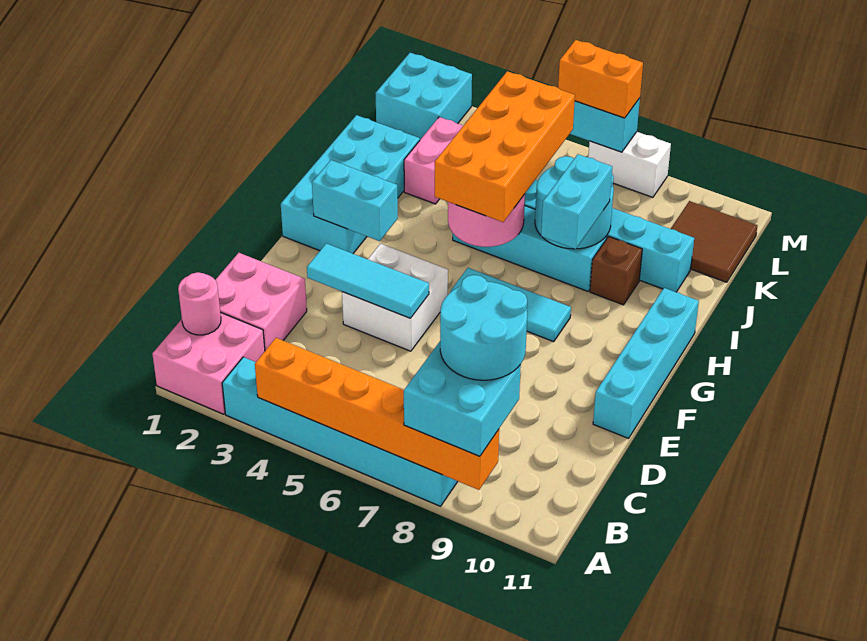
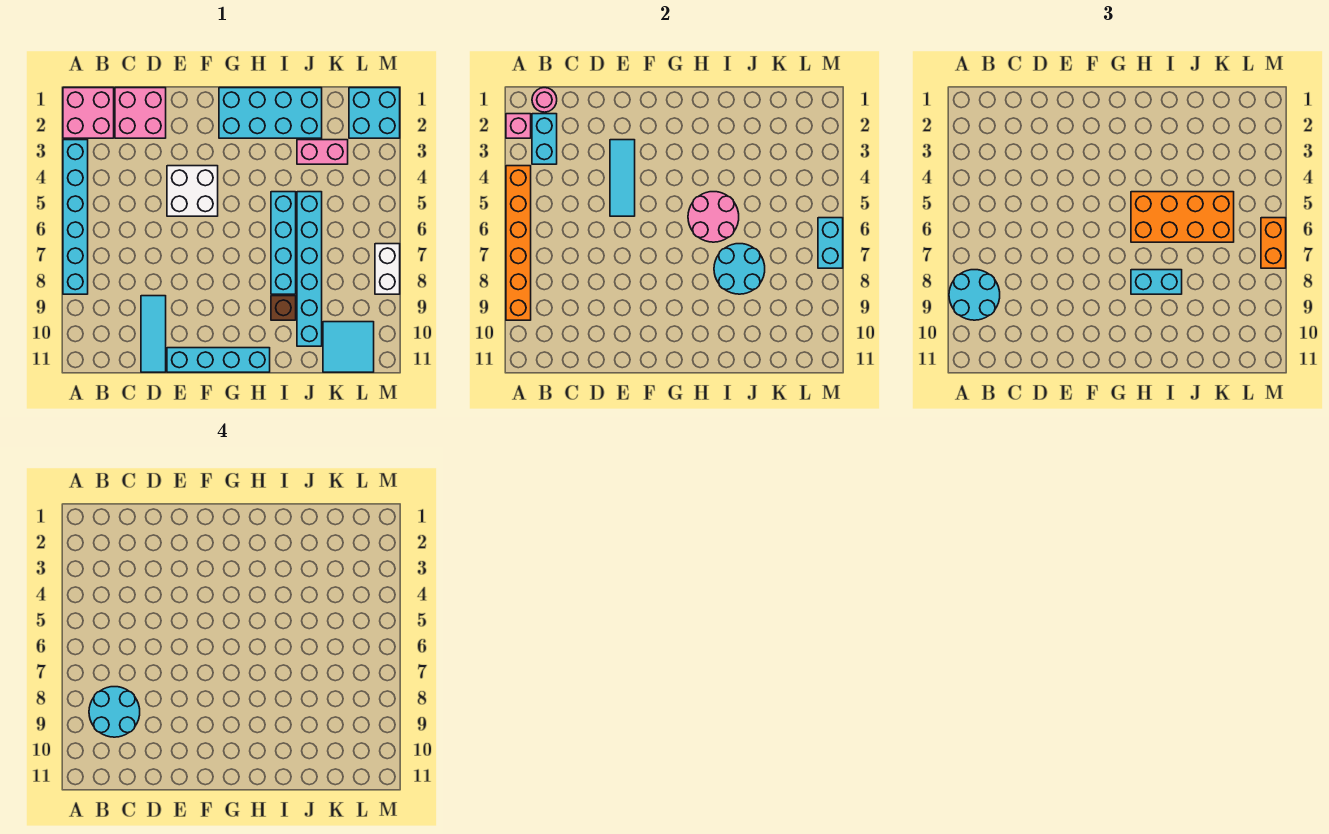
none -> pink brick A2 level 2
cyan brick A8:B9 level 3 -> cyan round brick A8:B9 level 3
cyan brick G2:G3 level 2 -> cyan brick B2:B3 level 2
cyan tile G6:G8 level 1 -> cyan tile D9:D11 level 1
brown tile K10:L11 level 1 -> cyan tile K10:L11 level 1

